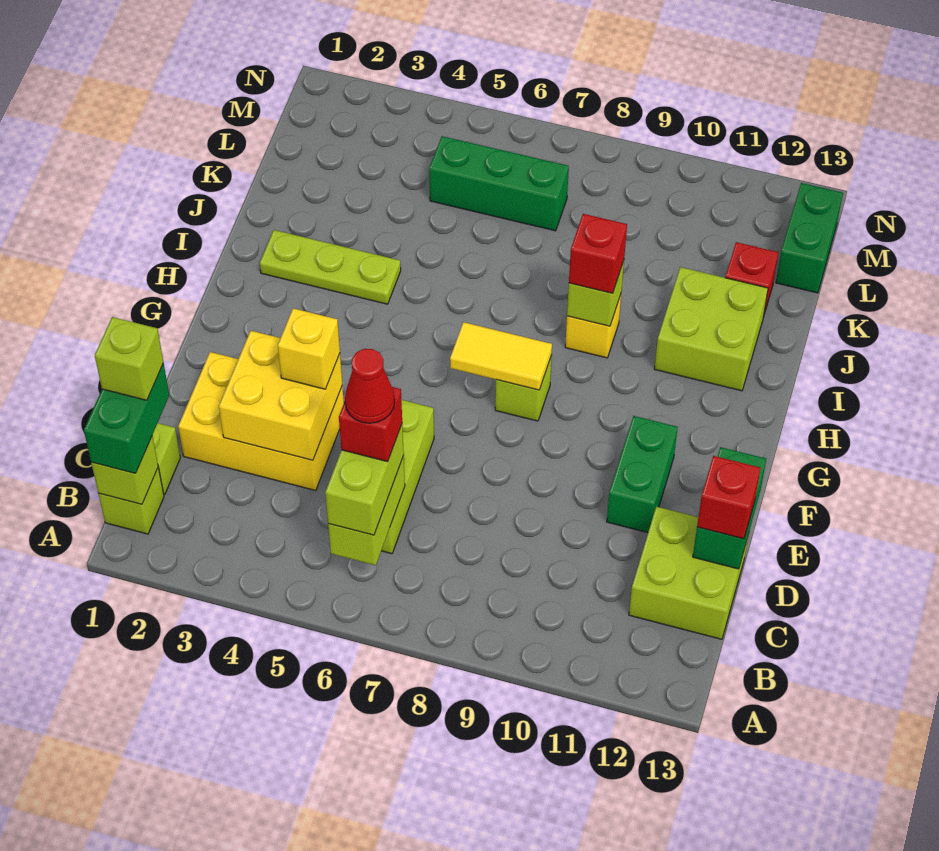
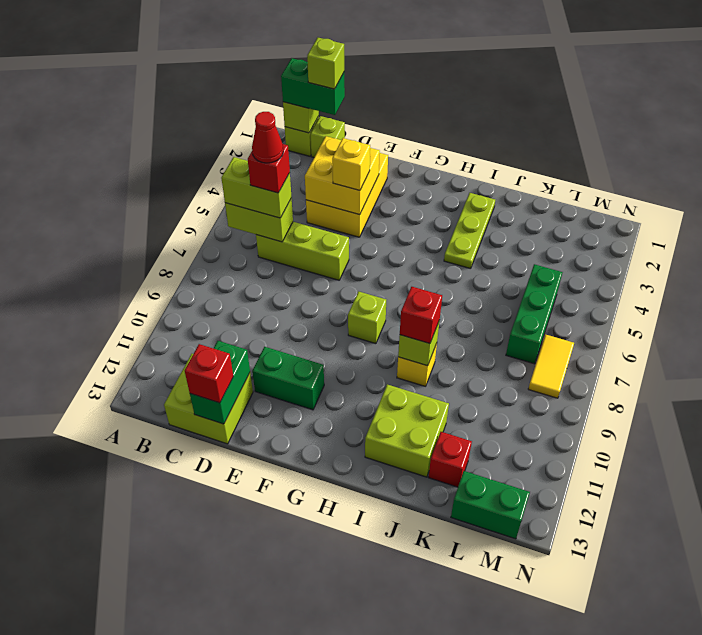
green brick D13:E13 level 2 -> green brick D12:D13 level 2
yellow tile G7:G8 level 2 -> yellow tile M7:M8 level 1

